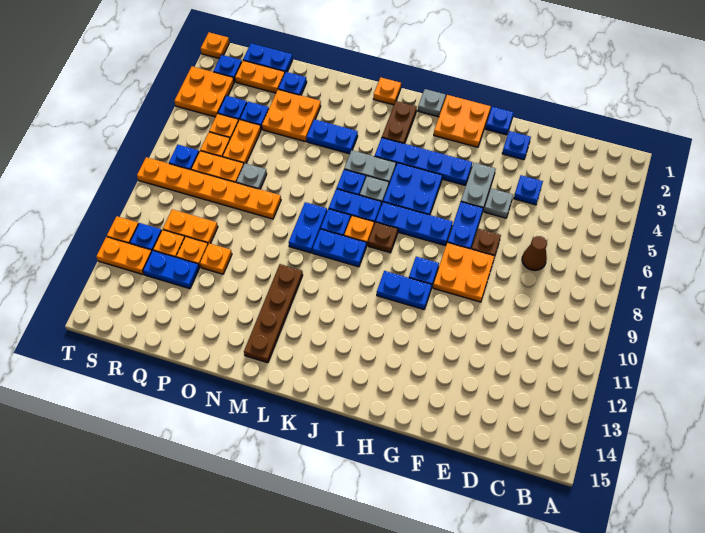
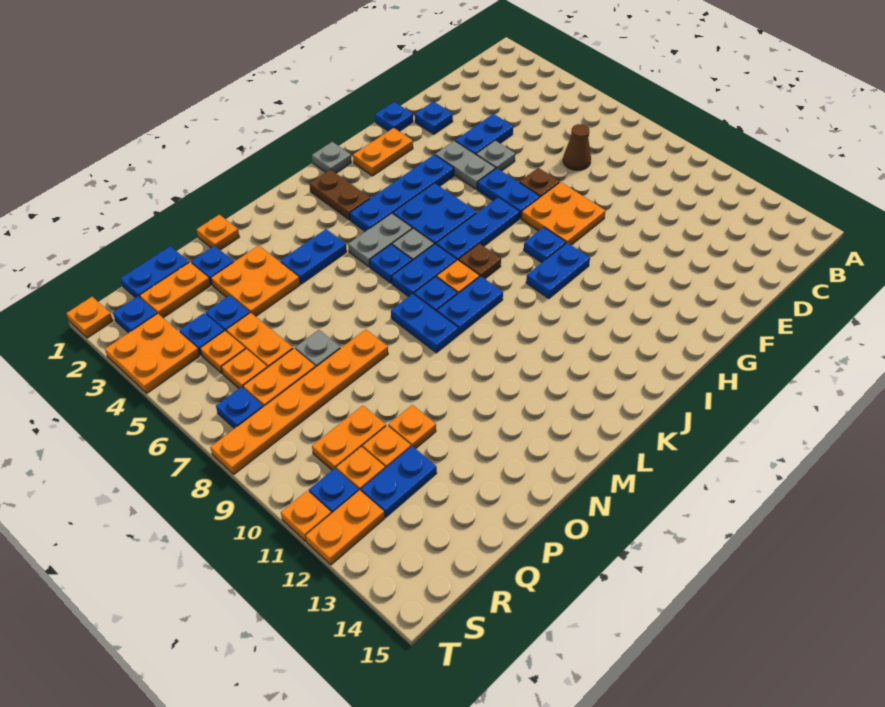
blue plate E4 level 1 -> blue plate E4:F4 level 1
orange plate H1:I2 level 1 -> orange plate H2:I2 level 1
orange plate L1 level 1 -> orange plate O1 level 1
brown plate M11:M14 level 1 -> none

